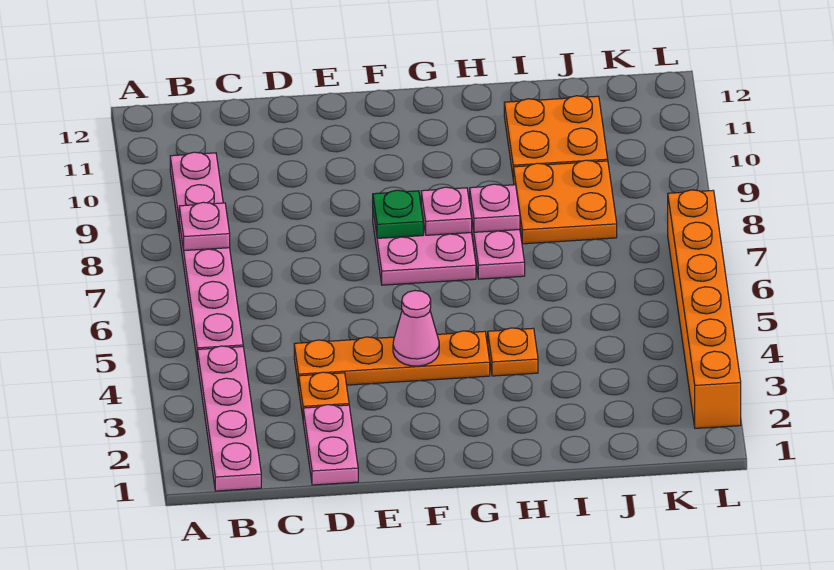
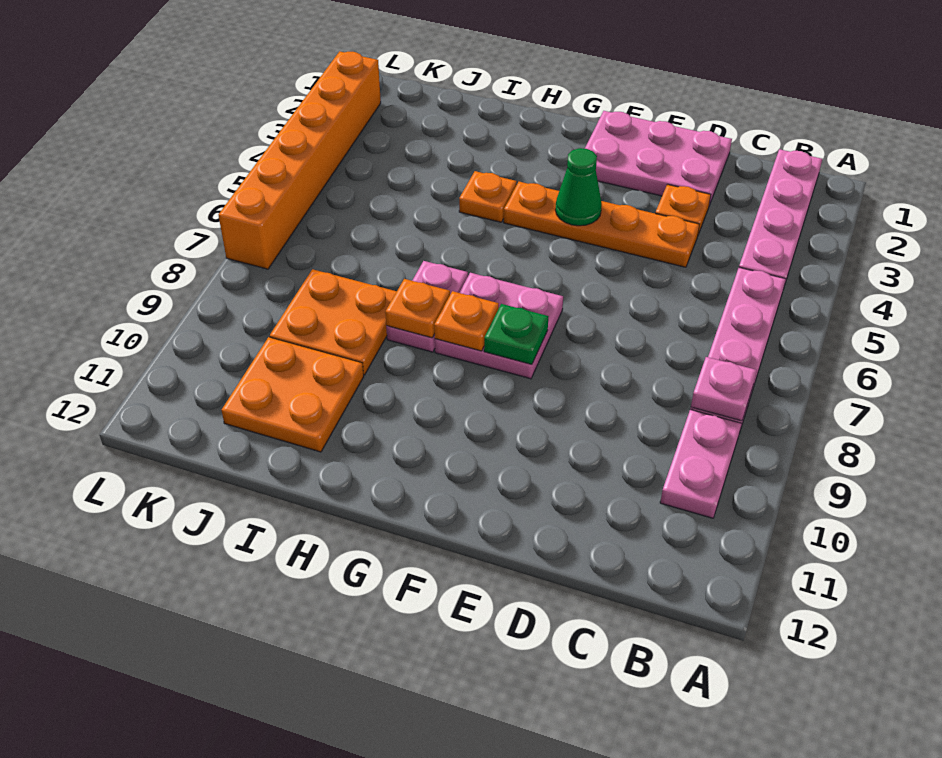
pink plate D1:D2 level 1 -> pink plate D1:F2 level 1
pink cone F4 level 2 -> green cone F4 level 2
pink plate G8 level 2 -> orange plate G8 level 2
pink plate H8 level 2 -> orange plate H8 level 2

